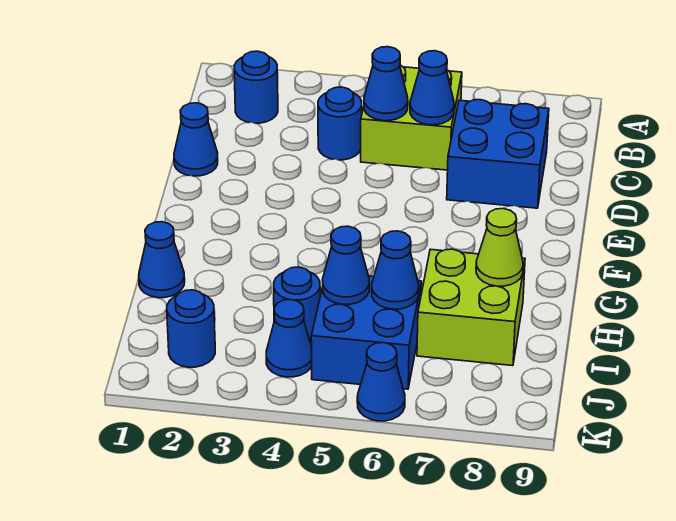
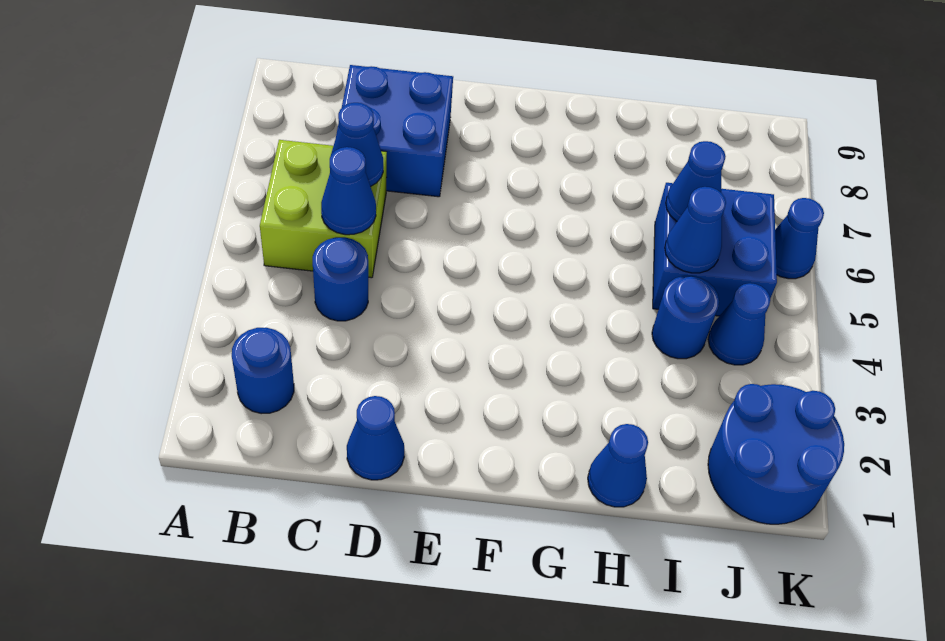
lime brick H7:I8 level 1 -> none
lime cone H8 level 2 -> none
blue round brick J2 level 1 -> blue round brick J1:K2 level 1

